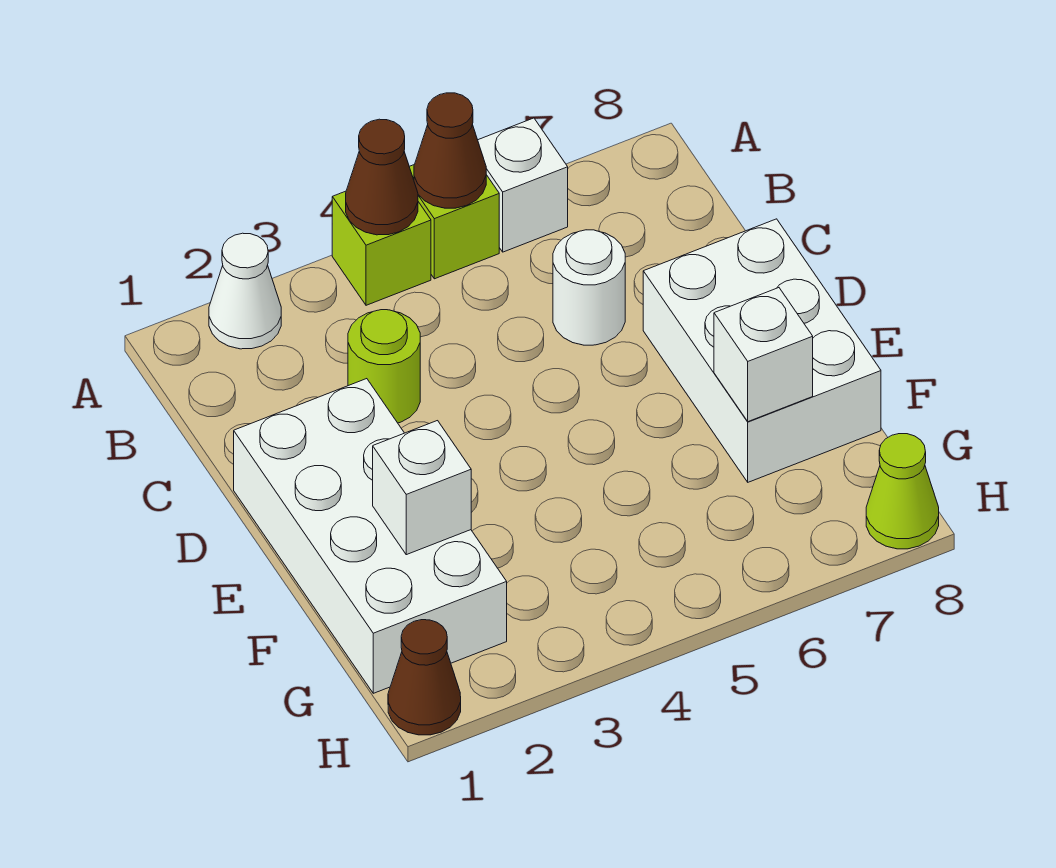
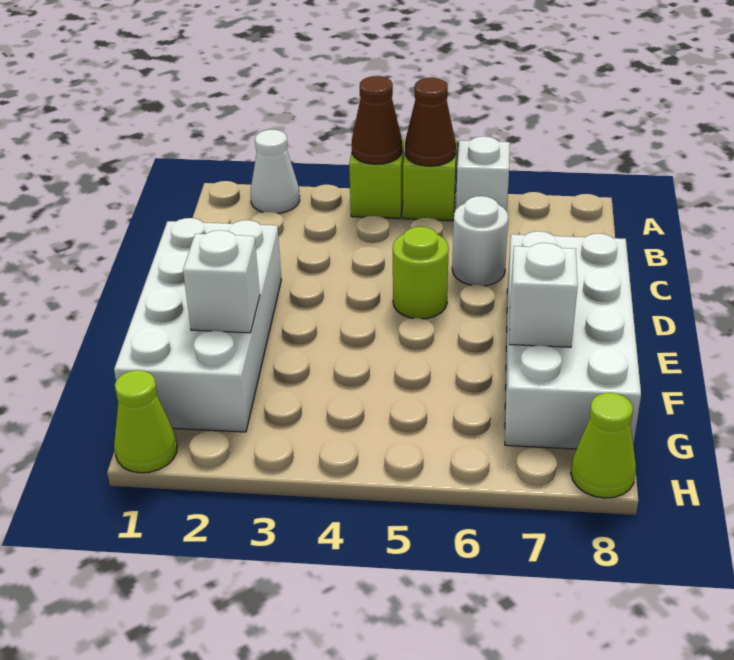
lime round brick C3 level 1 -> lime round brick D5 level 1
white brick D7:F8 level 1 -> white brick D7:G8 level 1
brown cone H1 level 1 -> lime cone H1 level 1

